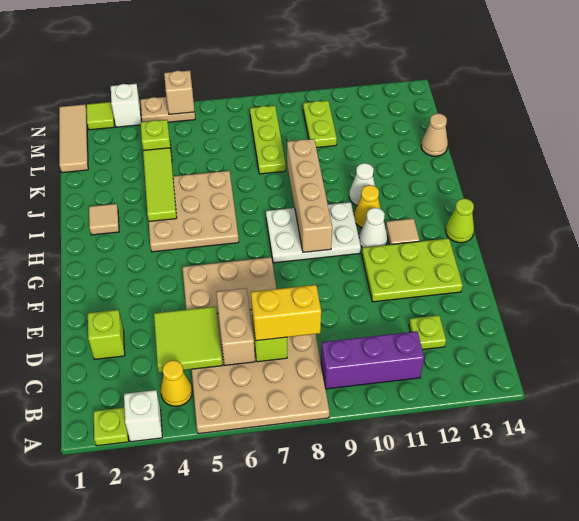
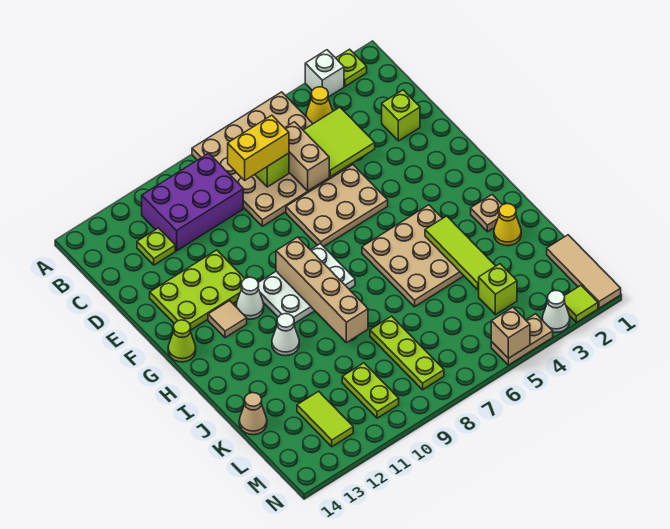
purple brick B9:B11 level 1 -> purple brick B9:C11 level 1
yellow cone H11 level 1 -> yellow cone J2 level 1
tan tile I2 level 1 -> tan plate I2 level 1
none -> lime tile L12:M12 level 1
white brick N3 level 1 -> white cone N3 level 1

